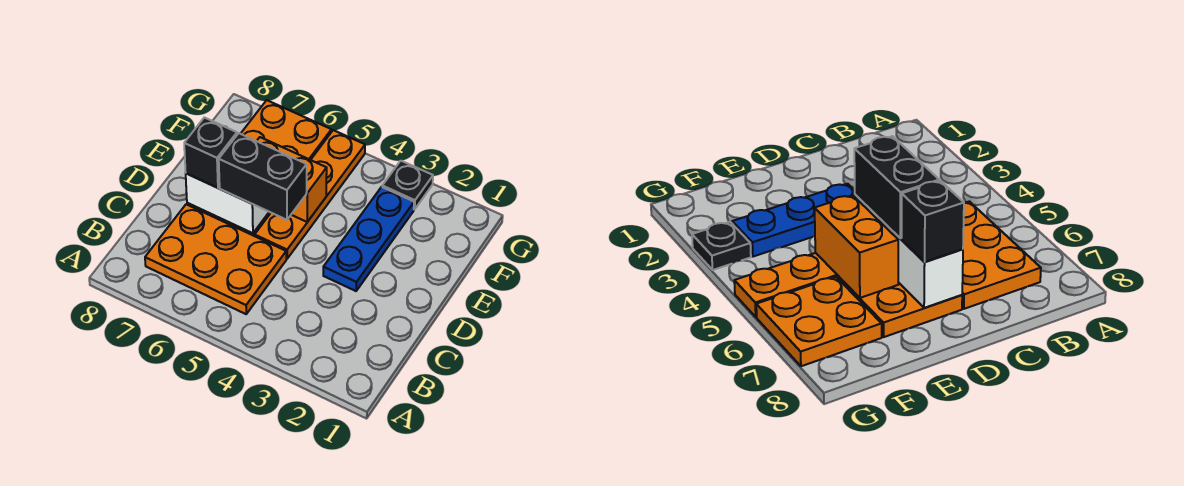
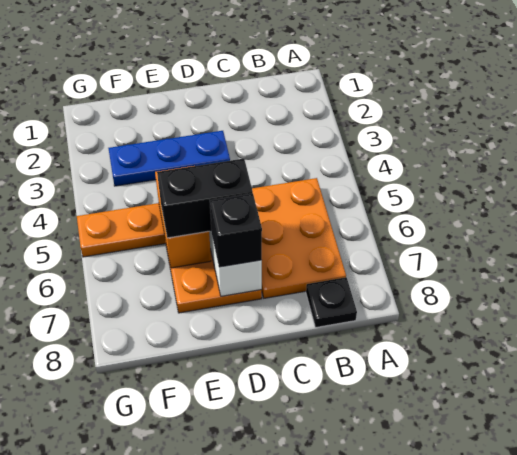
black brick D5:D6 level 3 -> black brick D6:E6 level 3
orange plate F6:G7 level 1 -> none
black plate G3 level 1 -> black plate B8 level 1

